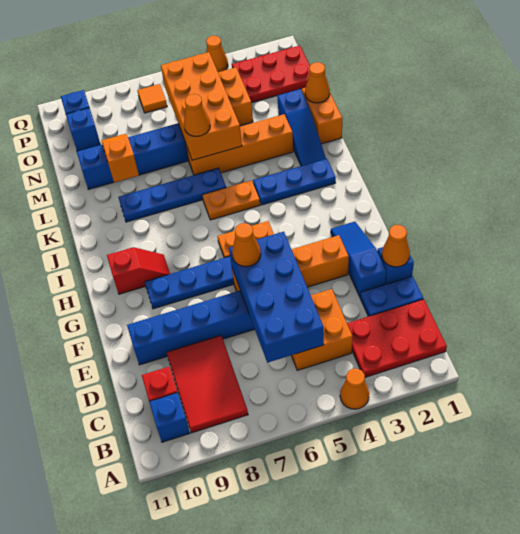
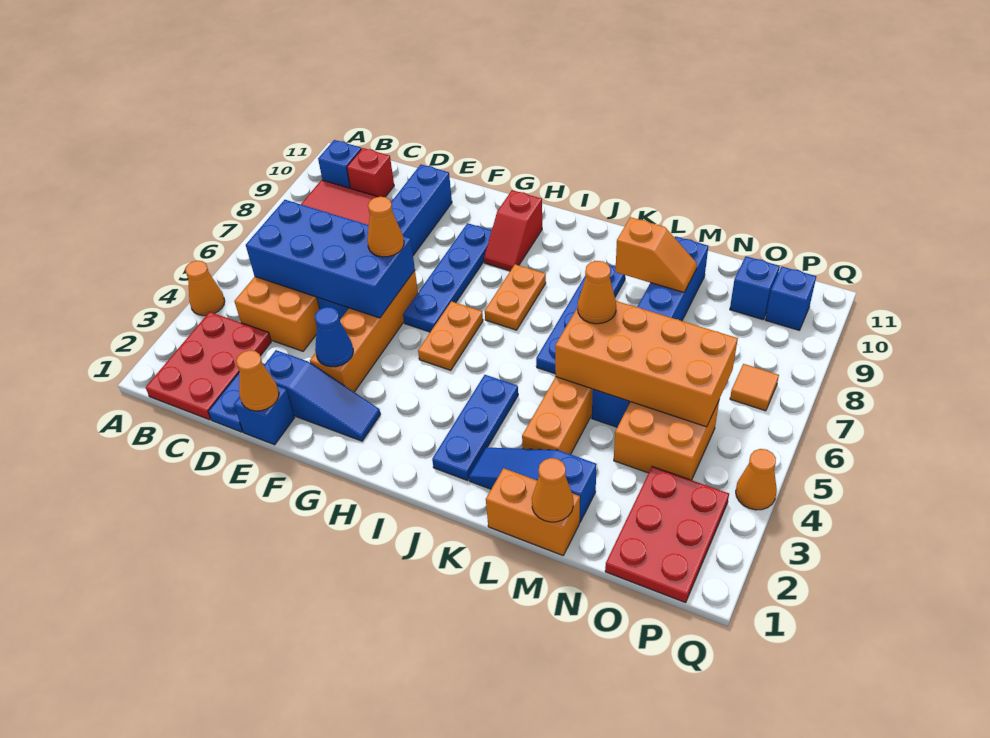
none -> blue cone F3 level 2
orange plate J5:J6 level 1 -> orange plate I7:I8 level 1

